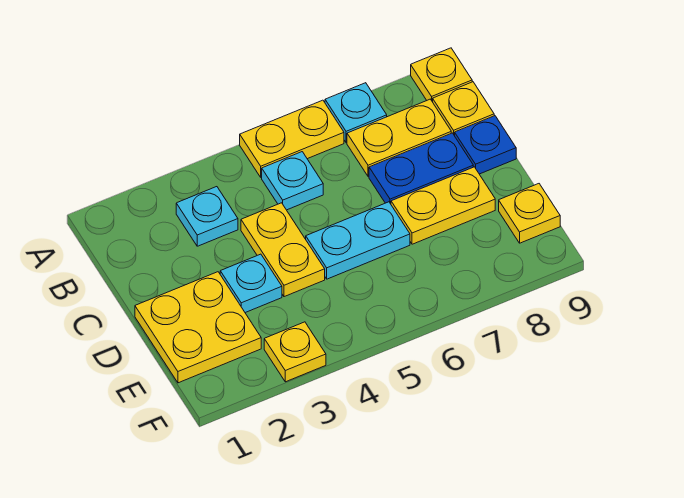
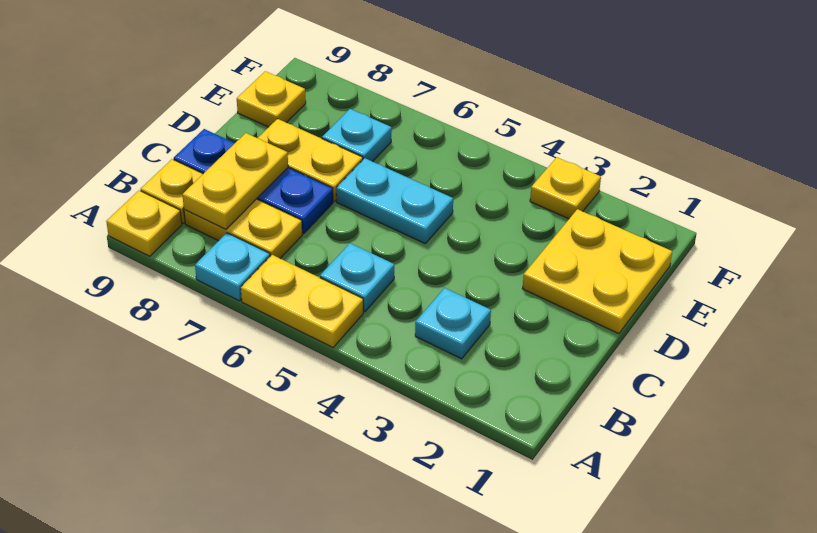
yellow plate C4:D4 level 1 -> yellow plate B8:C8 level 2
cyan plate D3 level 1 -> cyan plate E7 level 1

